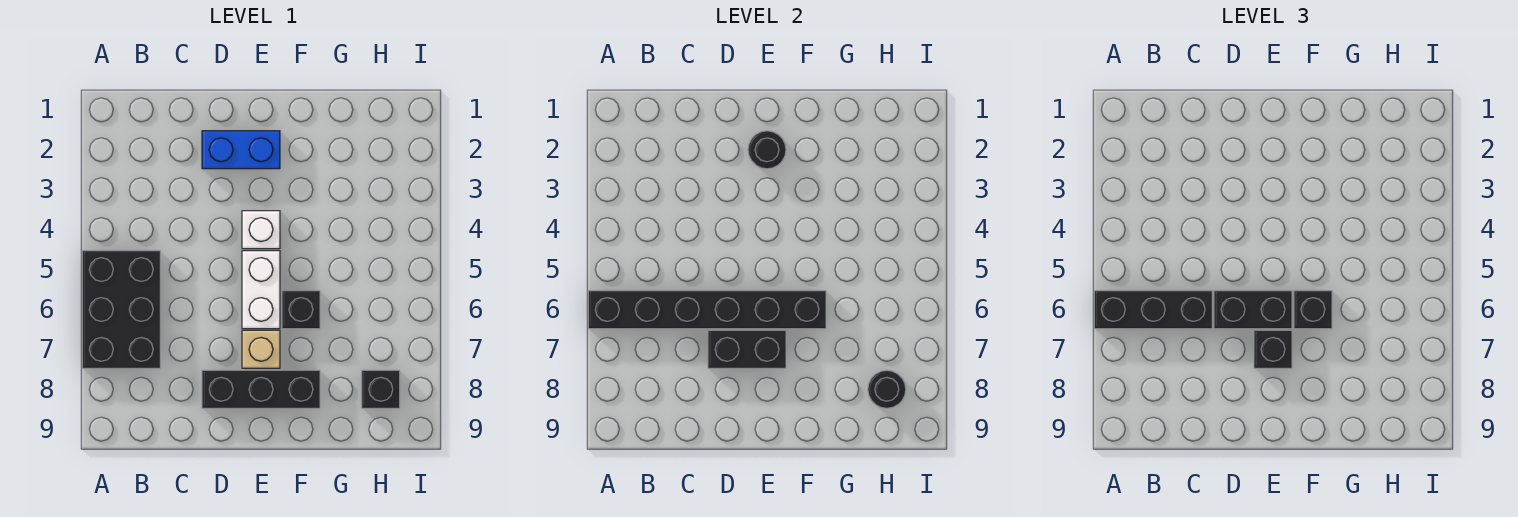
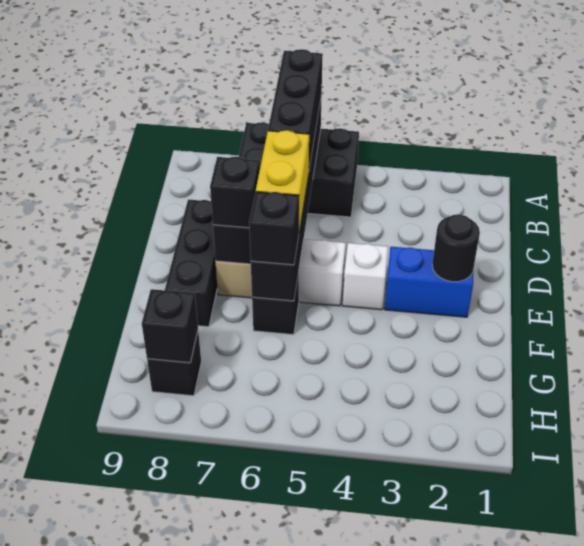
blue brick D2:E2 level 1 -> blue brick E2:E3 level 1
black brick D6:E6 level 3 -> yellow brick D6:E6 level 3
black round brick H8 level 2 -> black brick H8 level 2

